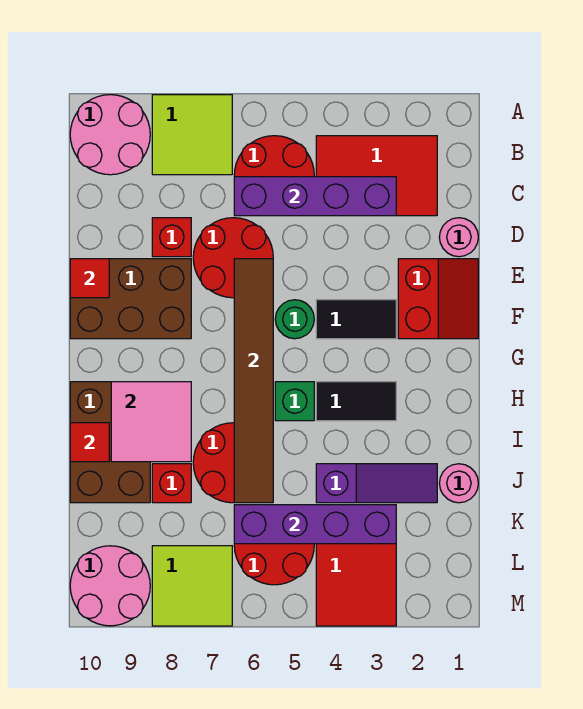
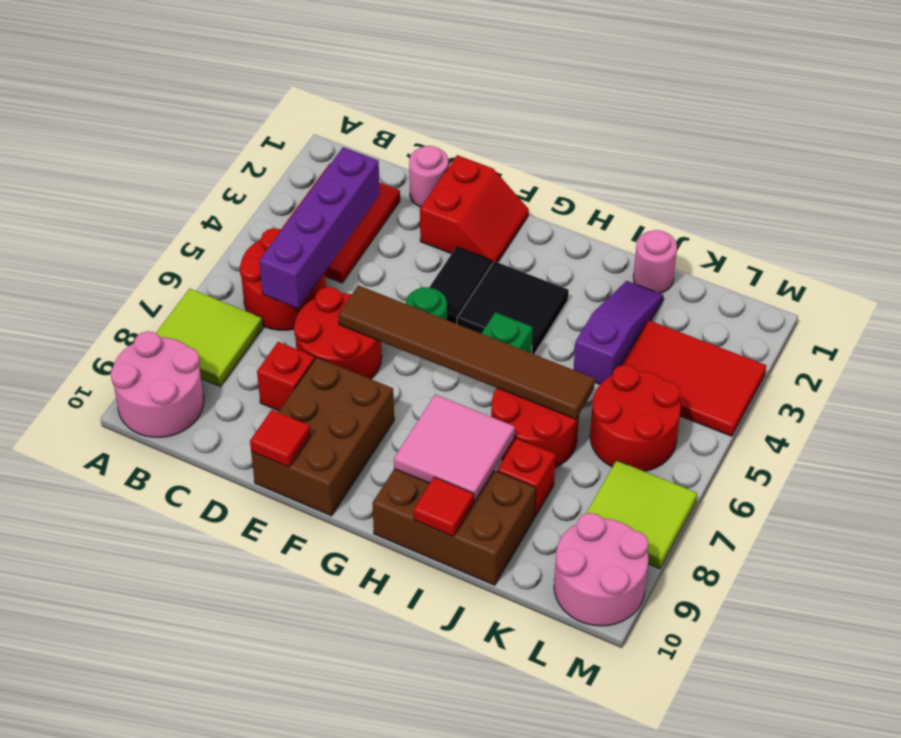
red slope E1:F2 level 1 top 2 -> red slope E1:F2 level 1 top E
black tile H3:H4 level 1 -> black tile G3:H4 level 1
purple brick K3:K6 level 2 -> none

